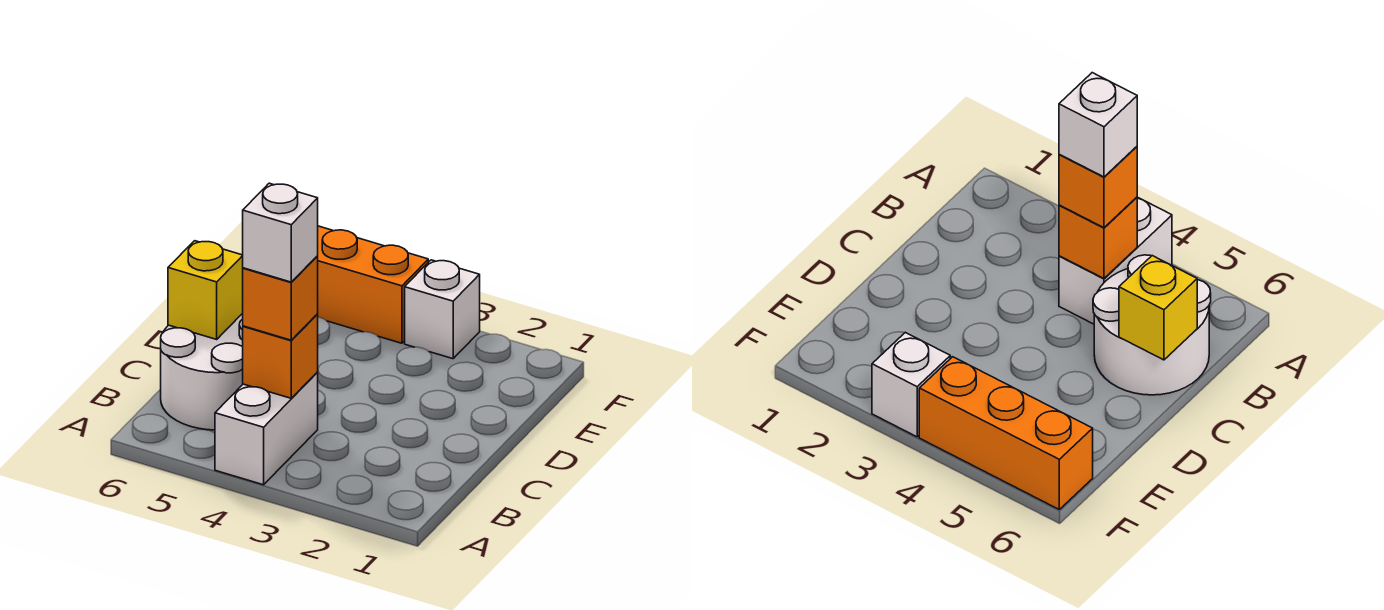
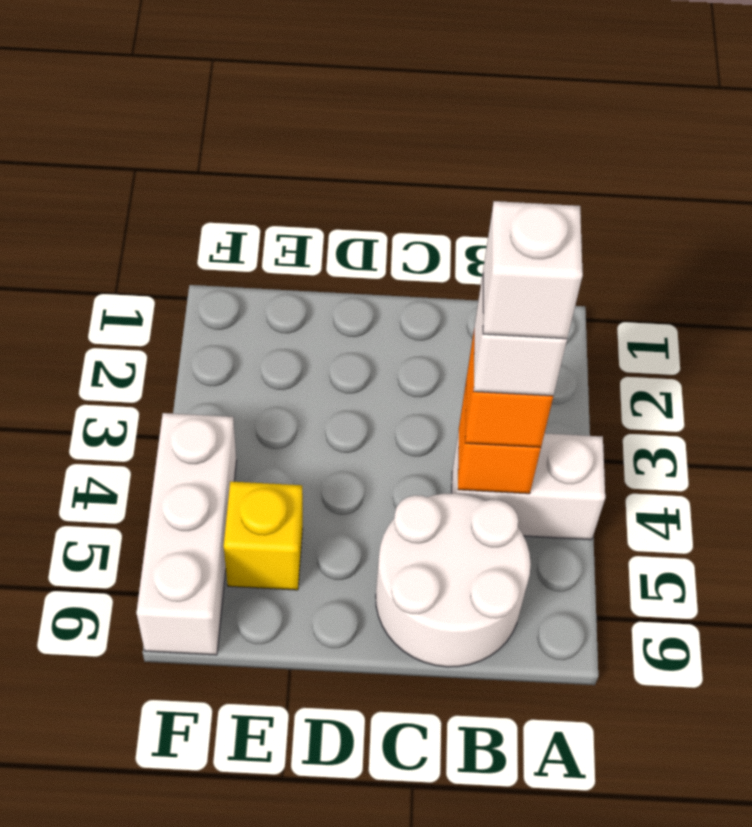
yellow brick C6 level 2 -> yellow brick E5 level 1
white brick F3 level 1 -> white brick B4 level 5
orange brick F4:F6 level 1 -> white brick F4:F6 level 1

